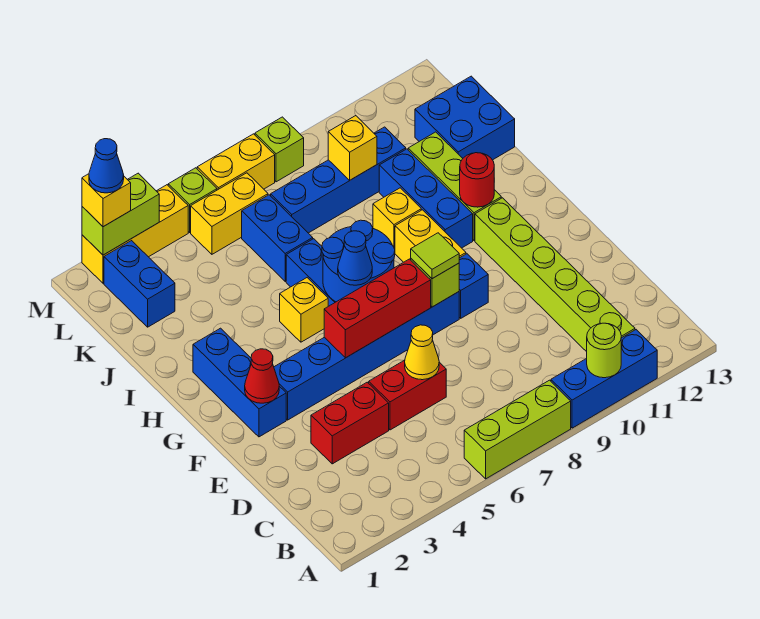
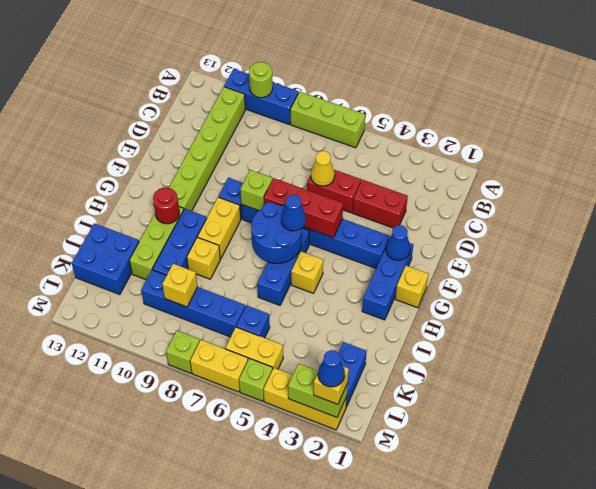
red cone F2 level 2 -> blue cone F2 level 2
lime tile F8 level 3 -> none
none -> yellow brick G1 level 1
blue brick J6:K6 level 1 -> blue brick K6 level 1

